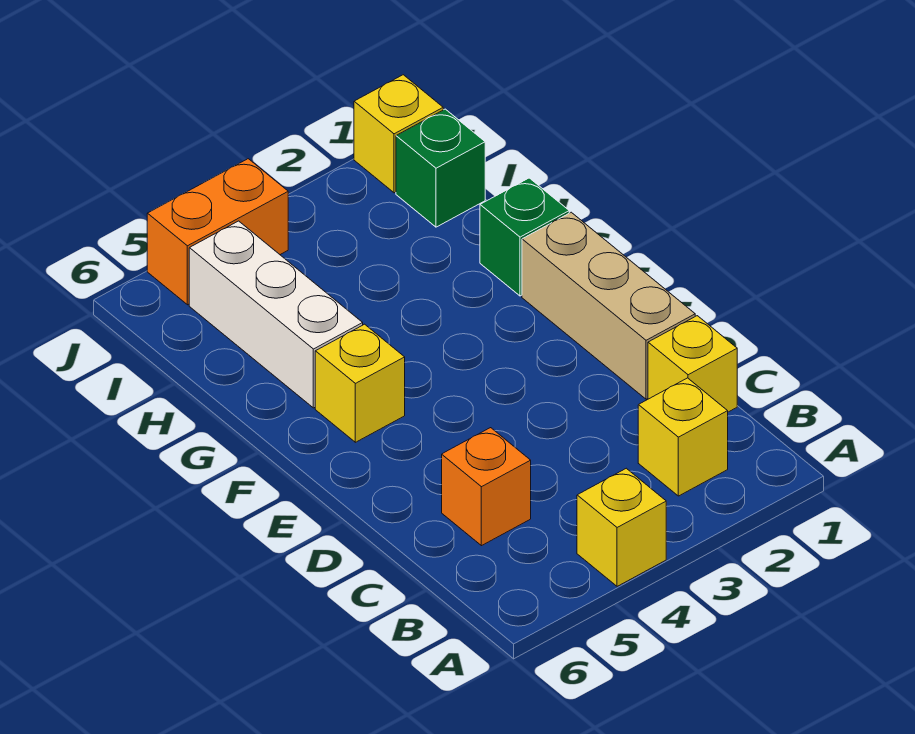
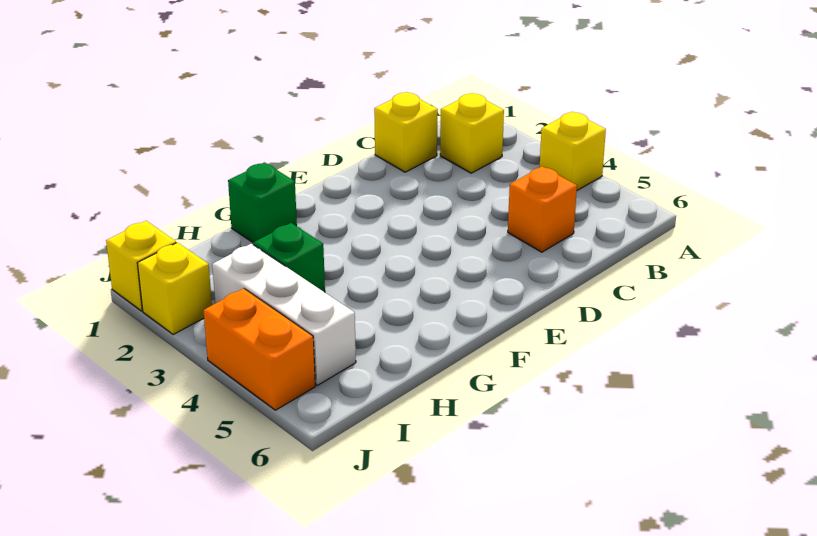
tan brick D1:F1 level 1 -> none
yellow brick F5 level 1 -> yellow brick J2 level 1
white brick G5:I5 level 1 -> white brick I3:I5 level 1
green brick I1 level 1 -> green brick H3 level 1

